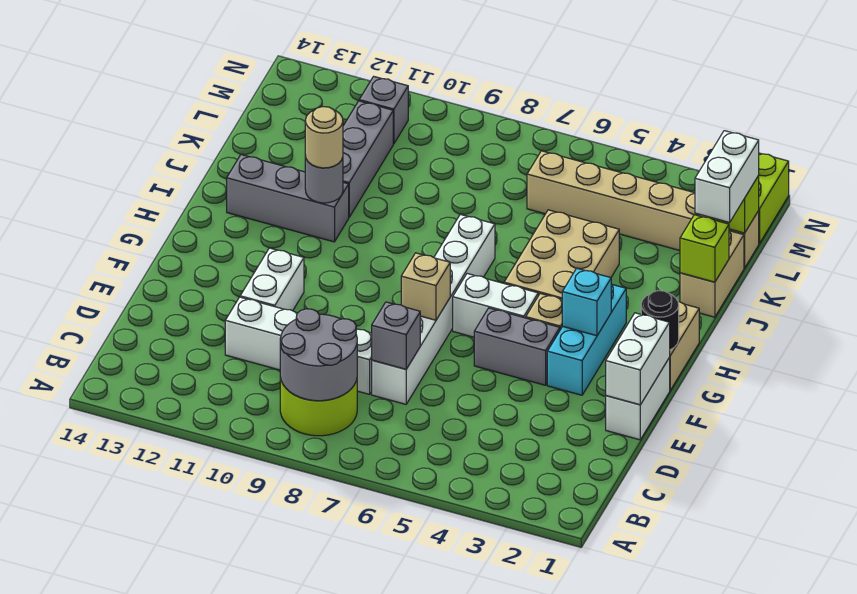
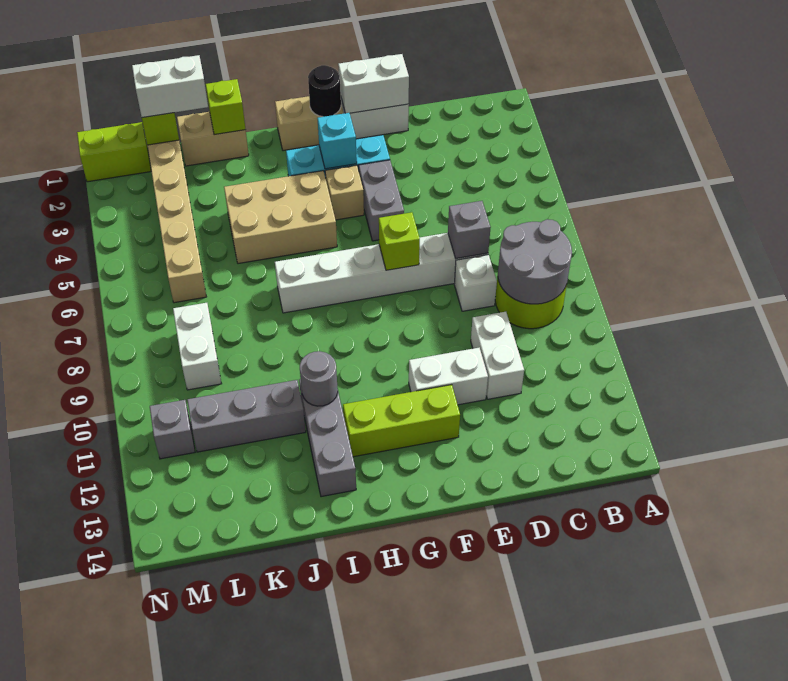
tan brick F7 level 2 -> lime brick F7 level 2
none -> lime brick F12:H12 level 1
white brick G5:G6 level 1 -> white brick L8:L9 level 1
tan round brick I11 level 3 -> none

